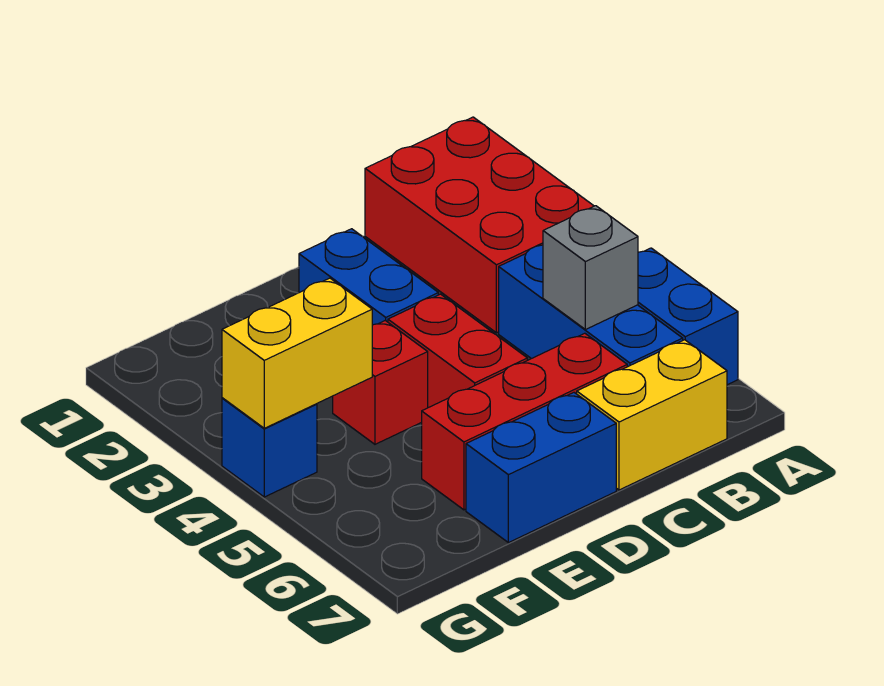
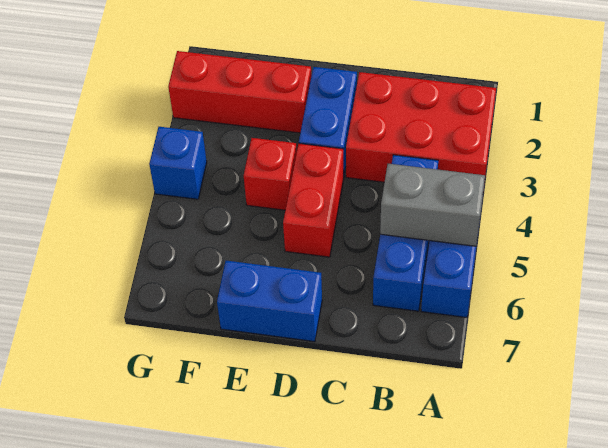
red brick A1:B3 level 1 -> red brick A2:C3 level 1
grey brick B5 level 2 -> grey brick A5:B5 level 2
yellow brick B7:C7 level 1 -> none
red brick C6:E6 level 1 -> red brick E2:G2 level 1
yellow brick F4:G4 level 2 -> none

